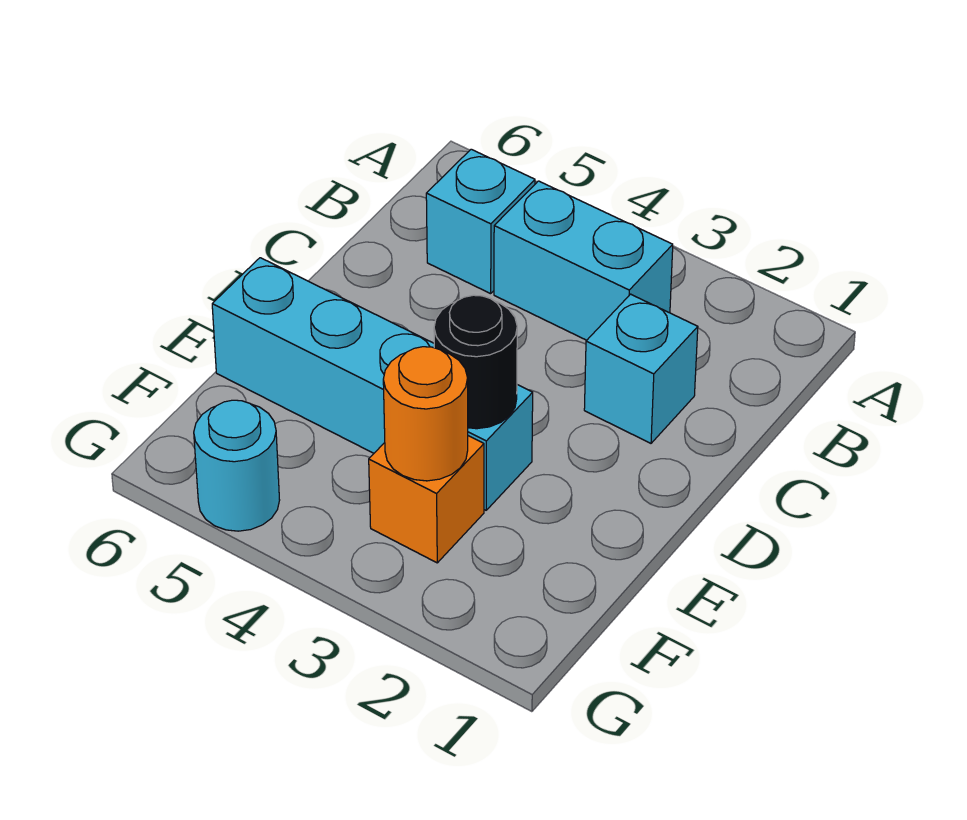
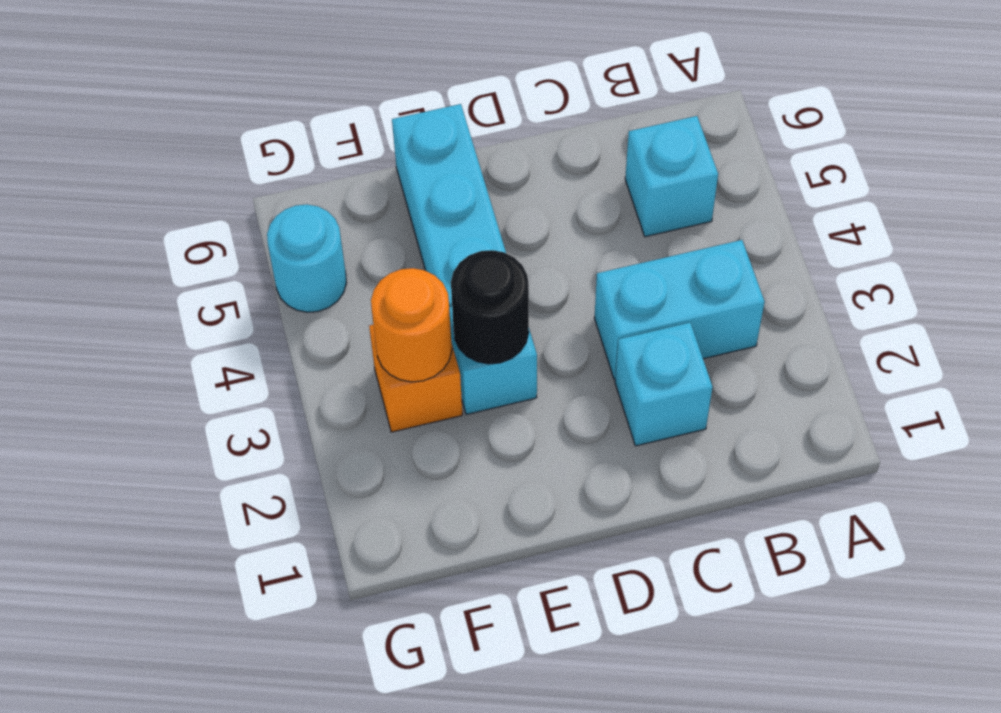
cyan brick B3:B4 level 1 -> cyan brick B3:C3 level 1

